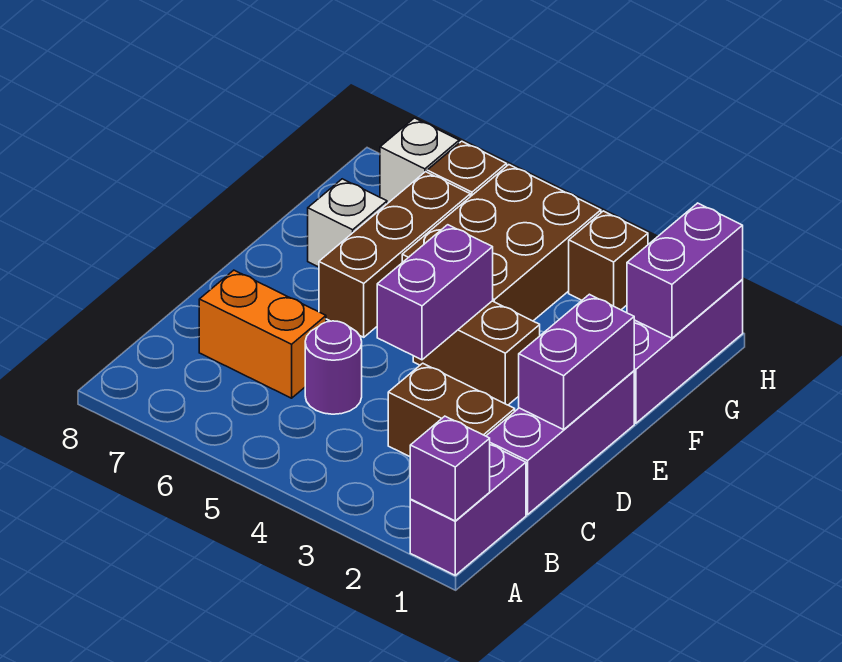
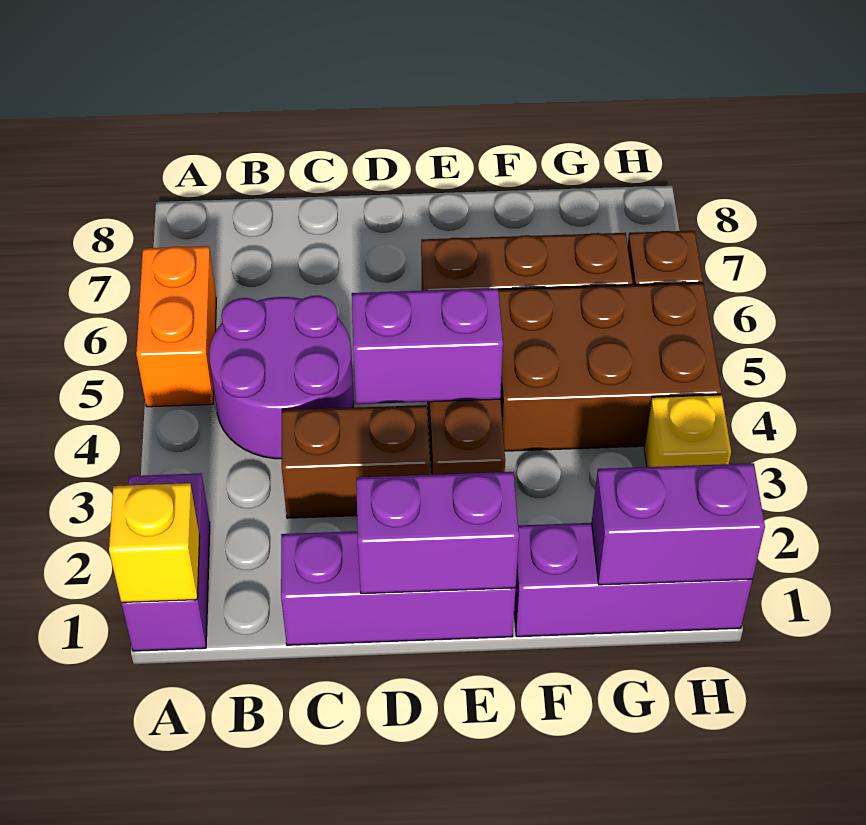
purple brick A1:B1 level 1 -> purple brick A1:A2 level 1
purple brick A1 level 2 -> yellow brick A1 level 2
brown brick C2:C3 level 1 -> brown brick C3:D3 level 1
purple round brick C5 level 1 -> purple round brick B4:C5 level 1
orange brick C6:C7 level 1 -> orange brick A5:A6 level 1
white brick F7 level 1 -> none
brown brick H3 level 1 -> yellow brick H3 level 1
white brick H7 level 1 -> none

